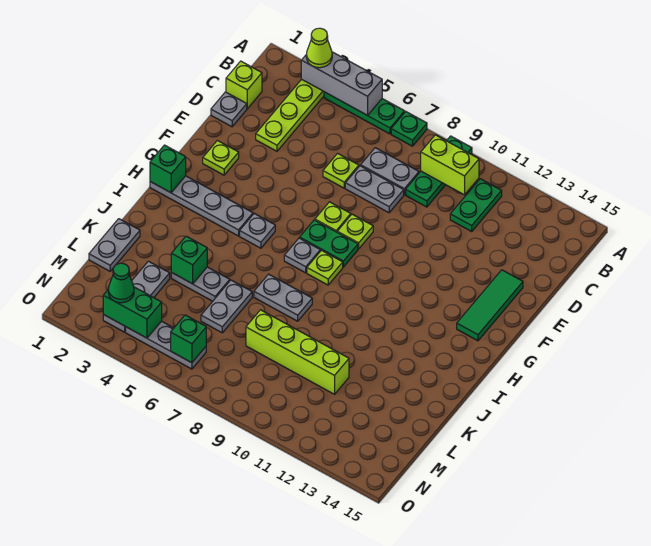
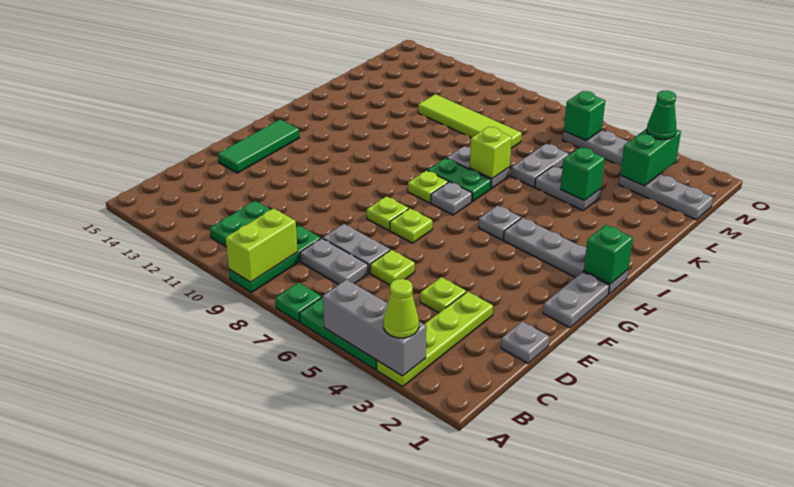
lime brick B9:B10 level 2 -> lime brick A9:B9 level 2
lime brick C1 level 1 -> lime brick J7 level 2
lime plate F2 level 1 -> lime plate D4 level 1
green plate G7:G8 level 1 -> green plate I7:I8 level 1
grey plate K1:L1 level 1 -> grey plate F1:G1 level 1
grey plate L3:N3 level 1 -> grey plate M1:M3 level 1
lime brick L8:L11 level 1 -> lime tile L8:L11 level 1
green brick N3:N4 level 2 -> green brick M3:N3 level 2

